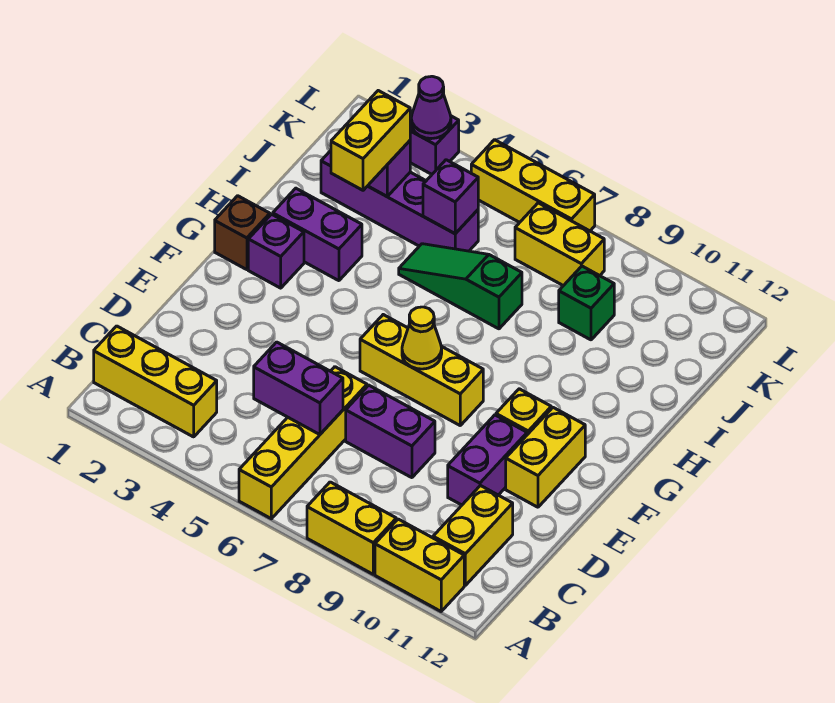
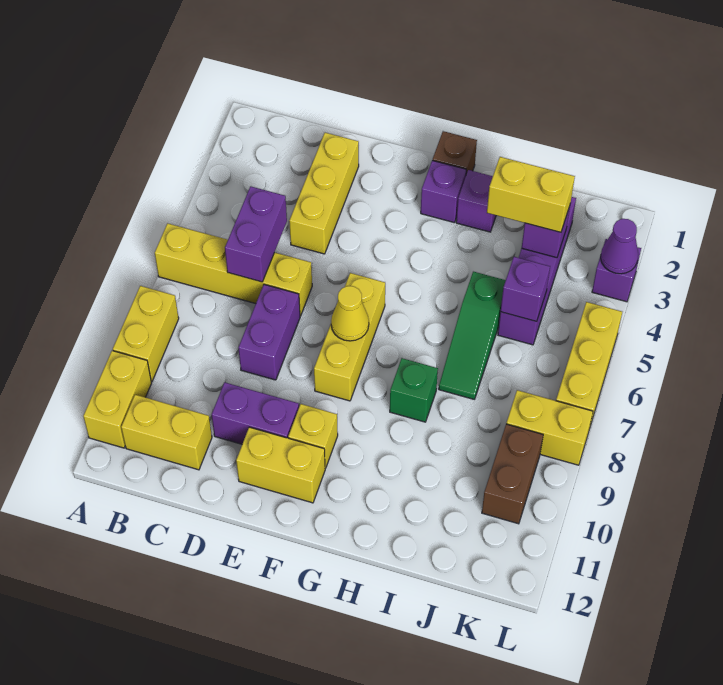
yellow brick B1:B3 level 1 -> yellow brick D2:D4 level 1
purple brick H2:H3 level 1 -> purple brick H2 level 1
green slope I5:I7 level 1 top 7 -> green slope I5:I7 level 1 top 5
green brick J9 level 1 -> green brick H8 level 1
yellow brick K7:K8 level 1 -> yellow brick K8:L8 level 1
none -> brown brick K9:K10 level 1

